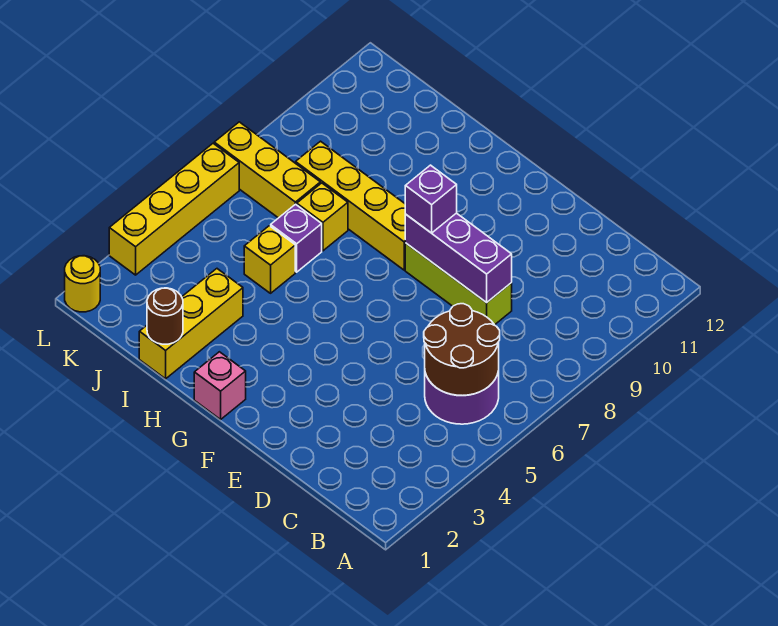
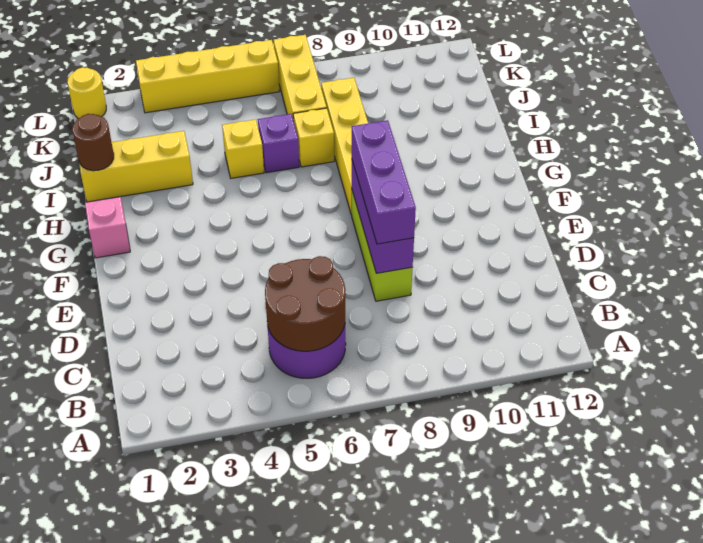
purple brick F8 level 3 -> purple brick D8:F8 level 3

